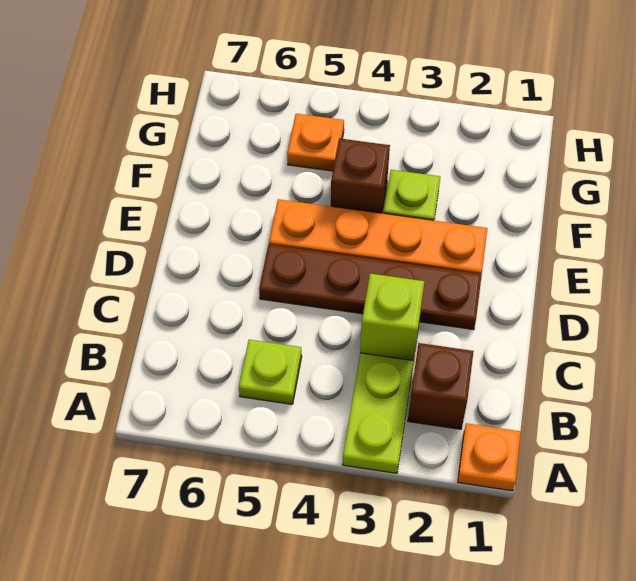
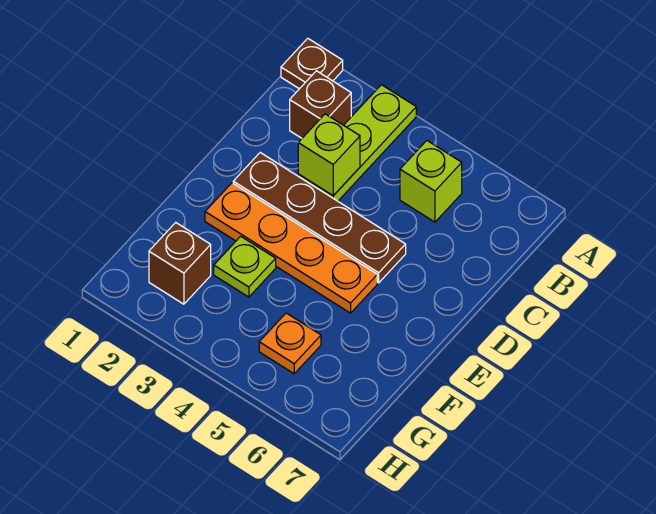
orange plate A1 level 1 -> brown plate A1 level 1
lime plate B5 level 1 -> lime brick B5 level 1
brown brick F4 level 1 -> brown brick G2 level 1

